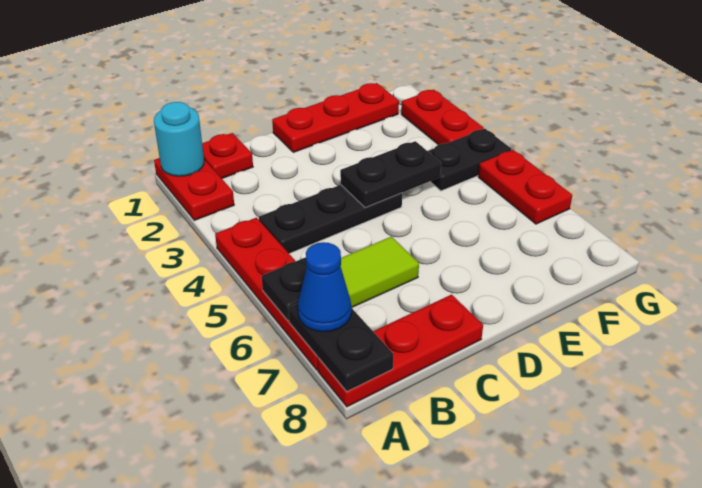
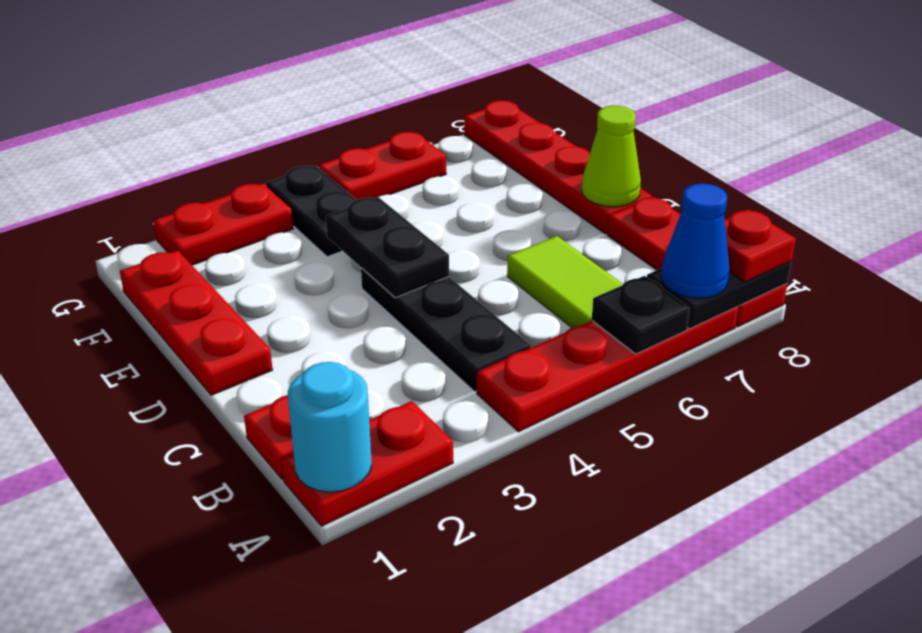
none -> red plate A8 level 3
none -> red plate D8:G8 level 1
none -> lime cone D8 level 2

